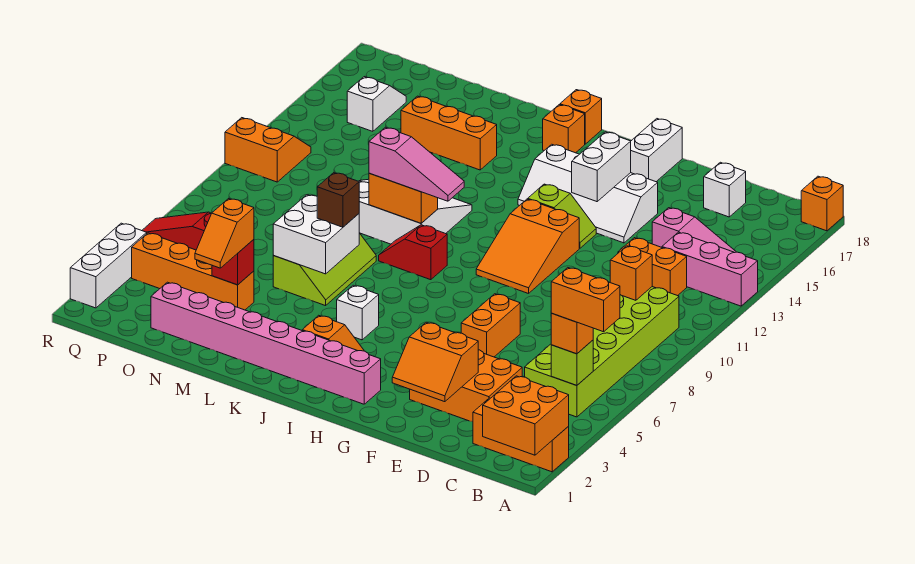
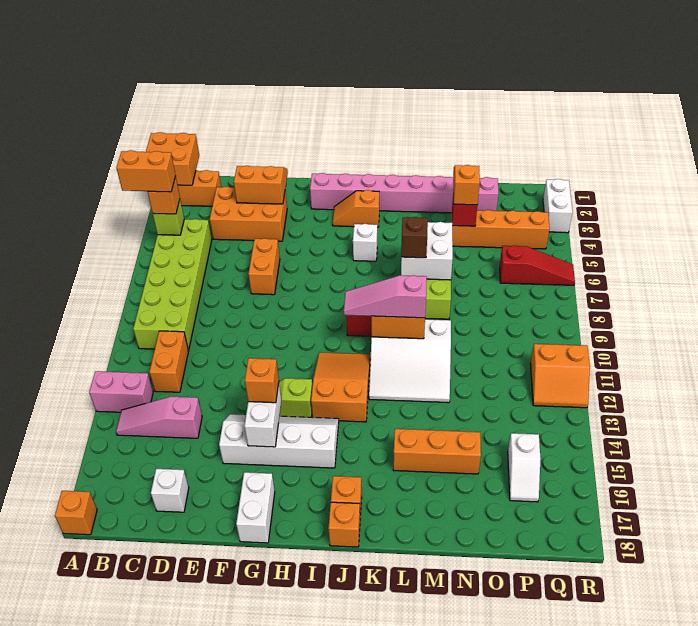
pink brick A13:C13 level 1 -> pink brick A13:B13 level 1
orange brick C10 level 2 -> orange brick G14 level 3
orange brick C12:D12 level 1 -> orange brick C11:C12 level 1
orange slope G10:H12 level 1 top 12 -> orange slope I11:J13 level 1 top 13
white brick R2:R4 level 1 -> white brick R2:R3 level 1

